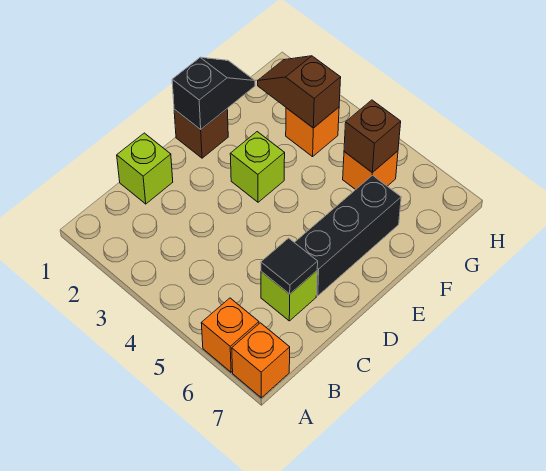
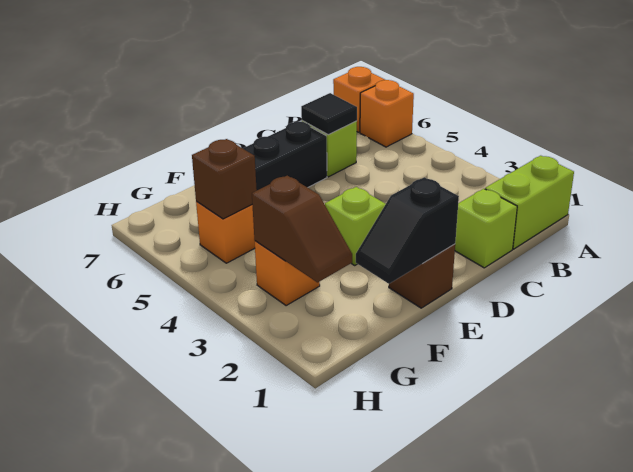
none -> lime brick A1:B1 level 1

